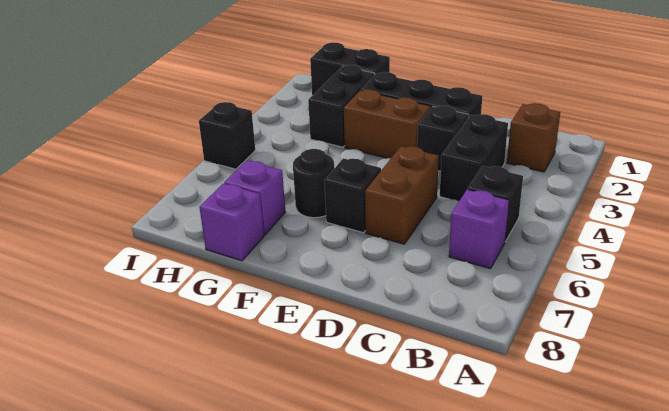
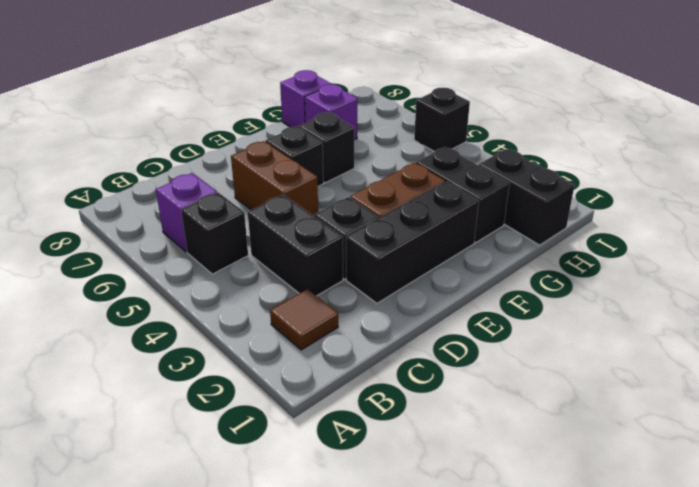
brown brick B2 level 1 -> brown tile B2 level 1
black round brick F6 level 1 -> black brick F6 level 1
black brick G1:H1 level 1 -> black brick H1:H2 level 1

